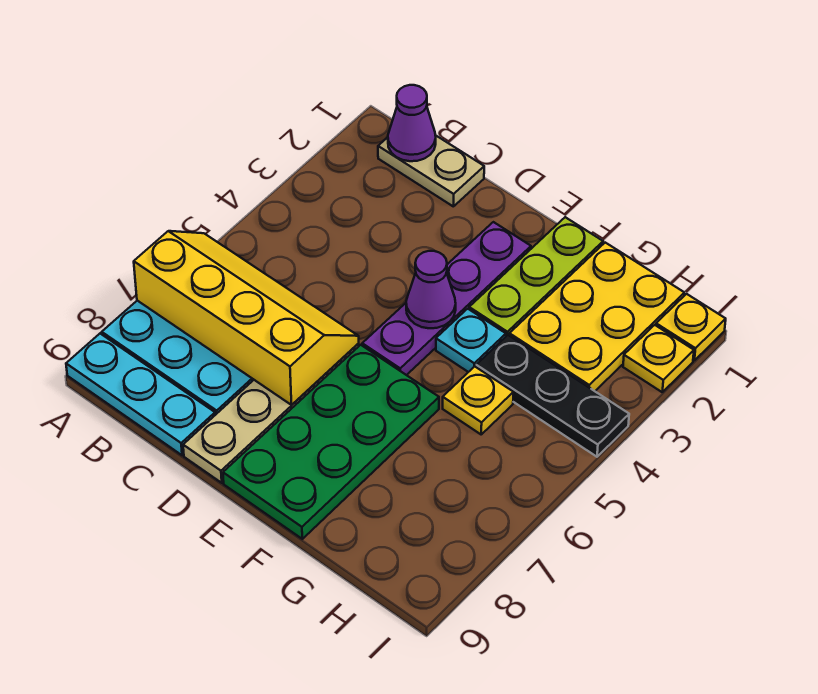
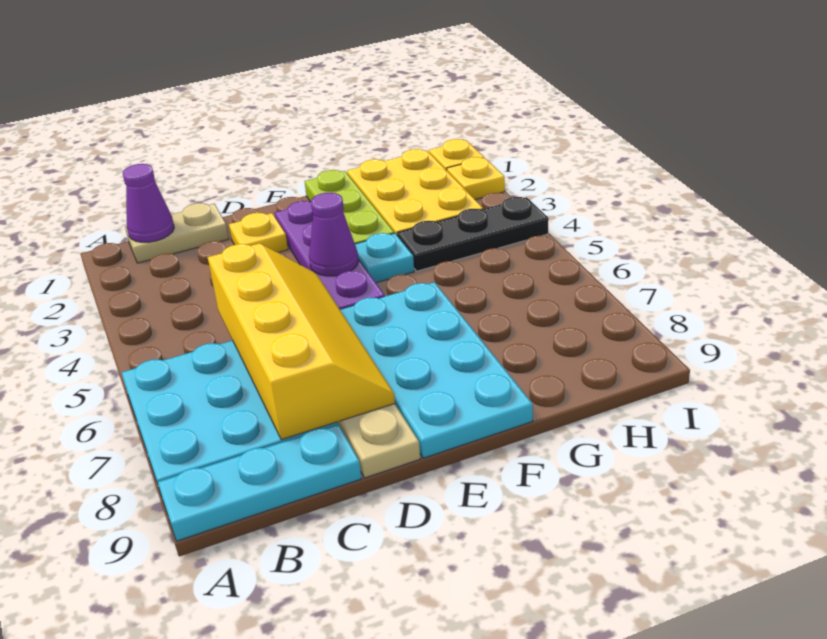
yellow slope A6:D7 level 2 top 7 -> yellow slope C5:D8 level 2 top C
green plate E6:F9 level 1 -> cyan plate E6:F9 level 1
yellow plate G5 level 1 -> yellow plate D2 level 1

